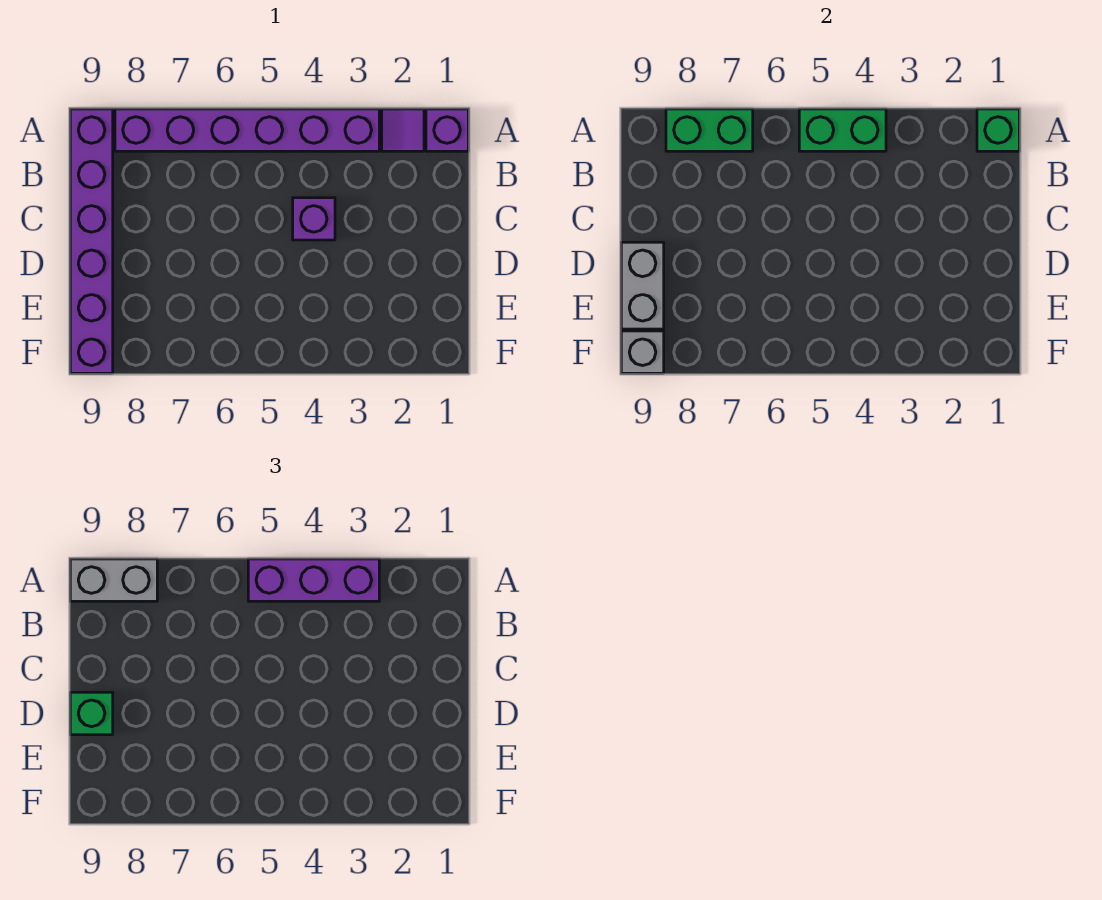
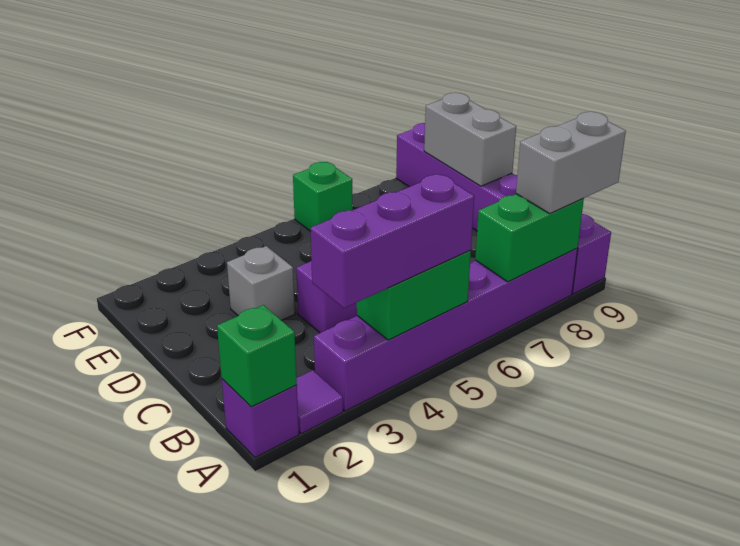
green brick D9 level 3 -> green brick F6 level 1
grey brick F9 level 2 -> grey brick D3 level 1

